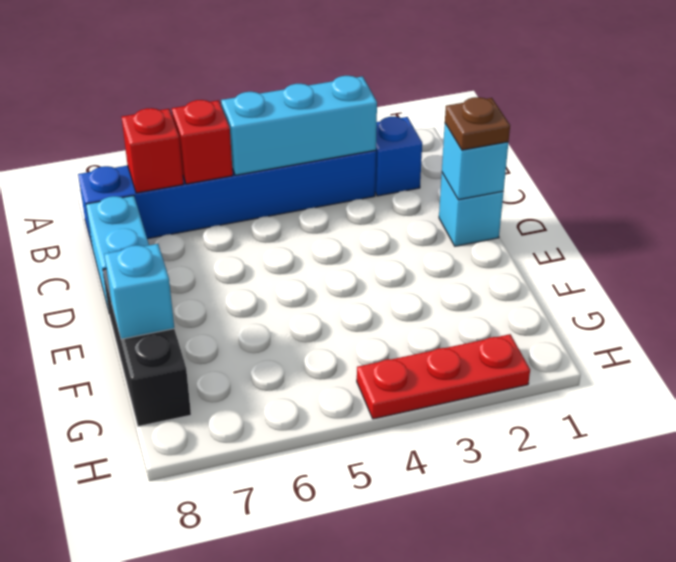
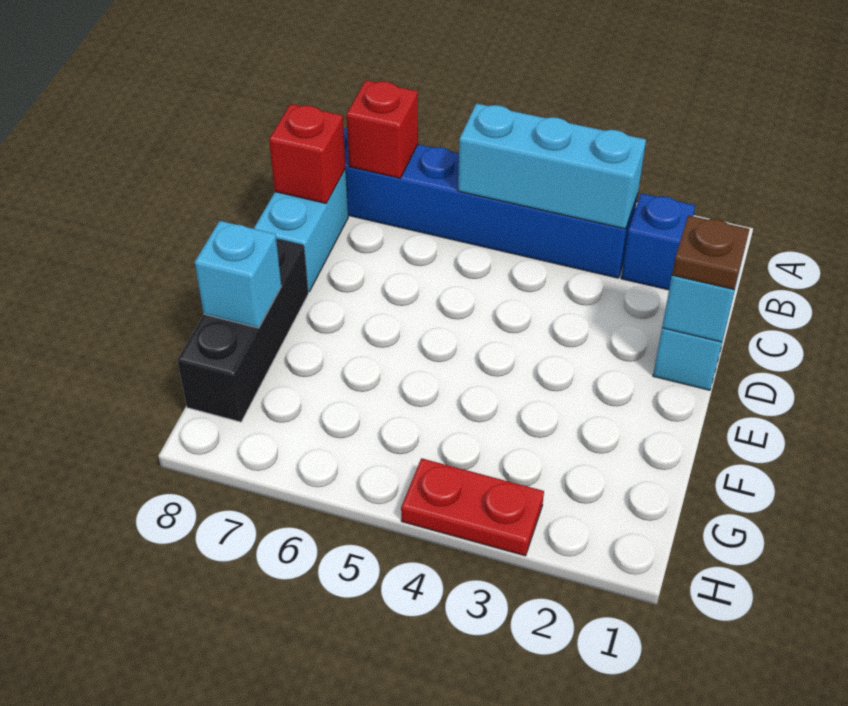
red brick B6 level 2 -> red brick C8 level 2
red plate H2:H4 level 1 -> red plate H3:H4 level 1

